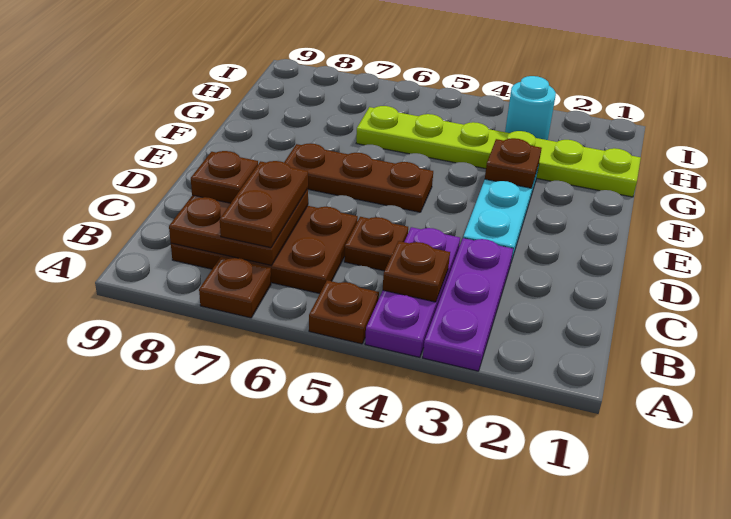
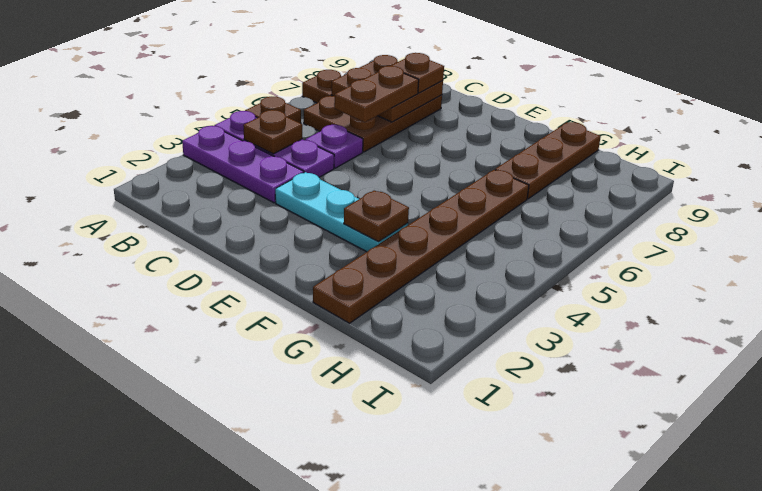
brown plate B7:C7 level 3 -> brown plate C6:C7 level 3
brown plate C5 level 1 -> purple plate C5 level 1
brown plate E5:E7 level 1 -> brown plate G7:G9 level 1
lime plate G1:G6 level 1 -> brown plate G1:G6 level 1
cyan round brick H3 level 1 -> none

